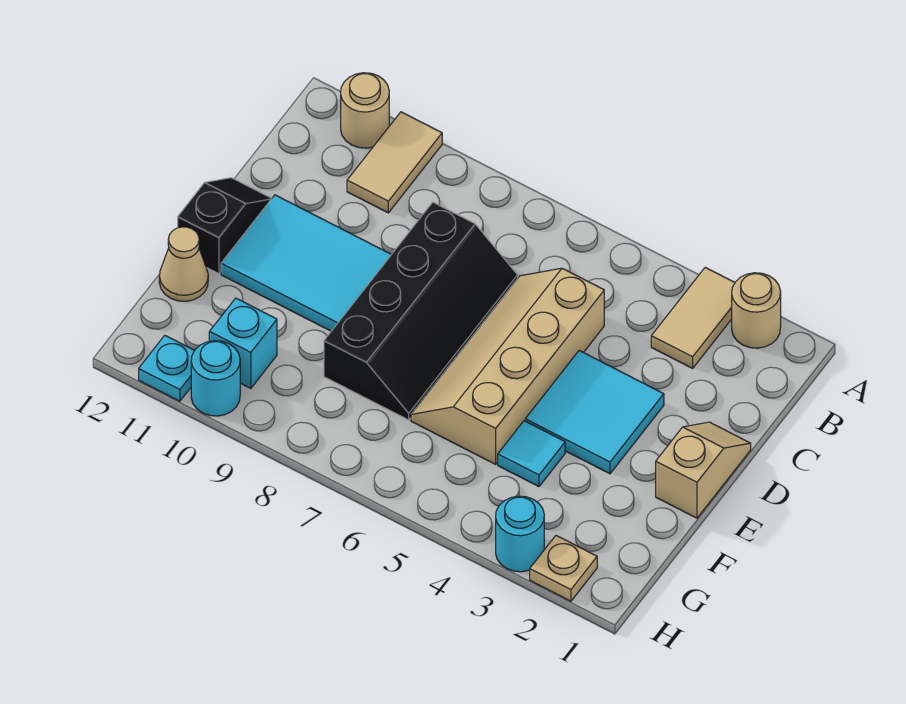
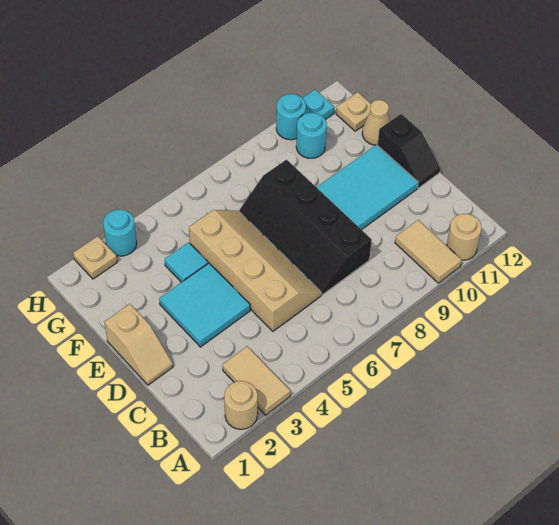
cyan brick G10 level 1 -> cyan round brick G10 level 1
none -> tan plate G12 level 1

